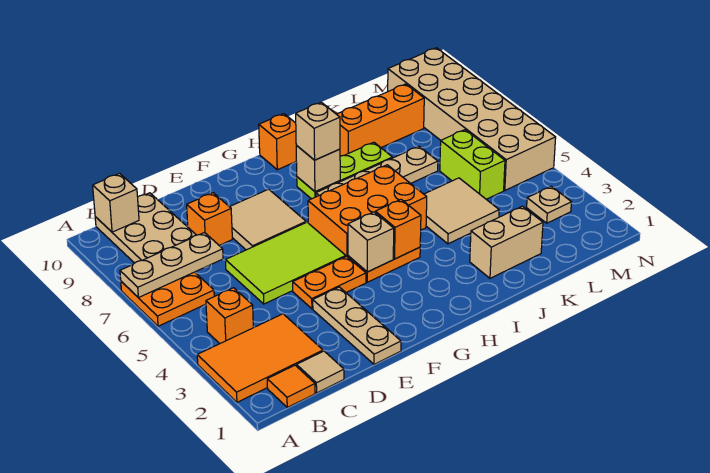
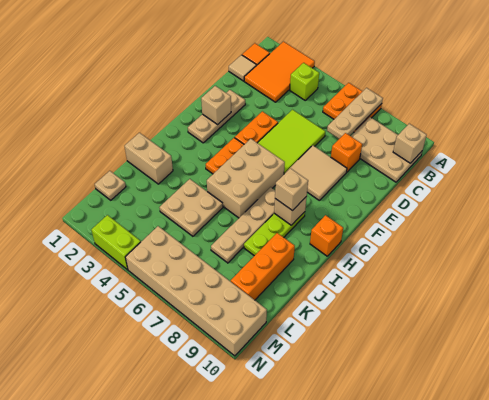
orange brick B4 level 1 -> lime brick B4 level 1
tan plate E1:E3 level 1 -> tan plate E2:G2 level 1
tan brick G4 level 2 -> tan brick F2 level 2
orange brick G5:I6 level 1 -> tan brick G5:I6 level 1
orange brick H4 level 2 -> none
tan brick J2:K2 level 1 -> tan brick J1:J2 level 1
tan tile J4:K5 level 1 -> tan plate J4:K5 level 1
lime brick L5:L6 level 1 -> lime brick N3:N4 level 1
tan plate M3 level 1 -> tan plate L1 level 1

